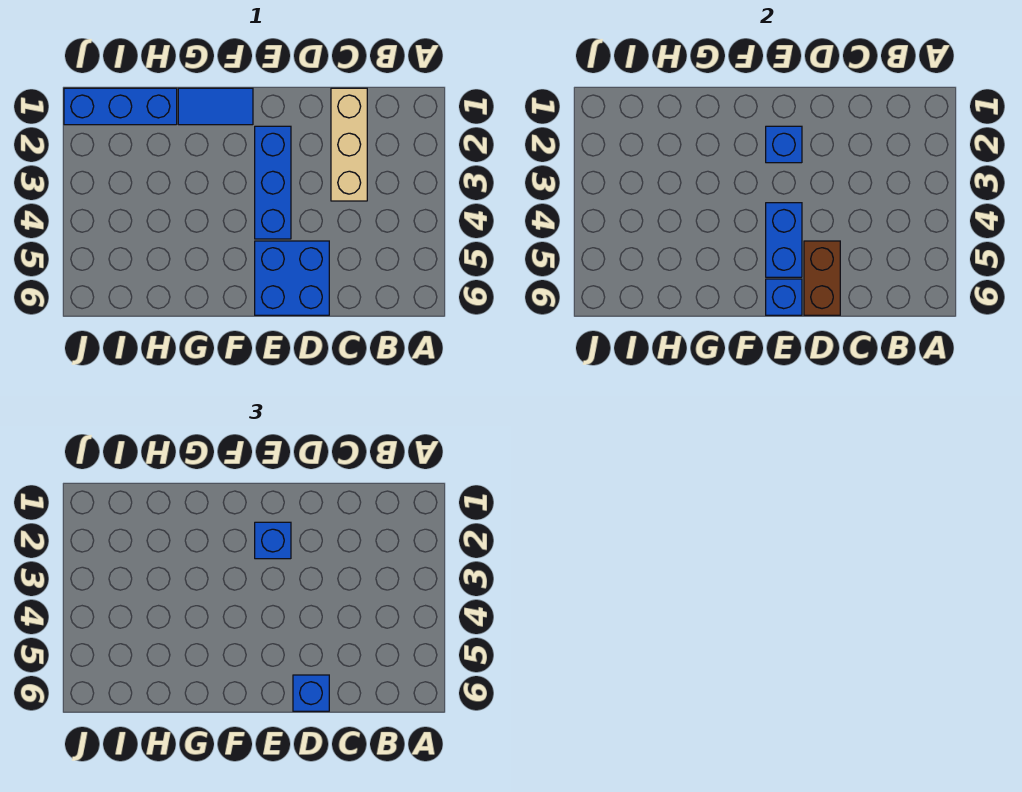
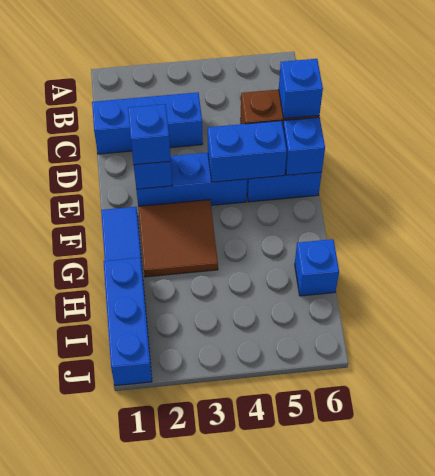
tan brick C1:C3 level 1 -> blue brick C1:C3 level 1
none -> brown tile F2:G3 level 1
none -> blue brick H6 level 1

